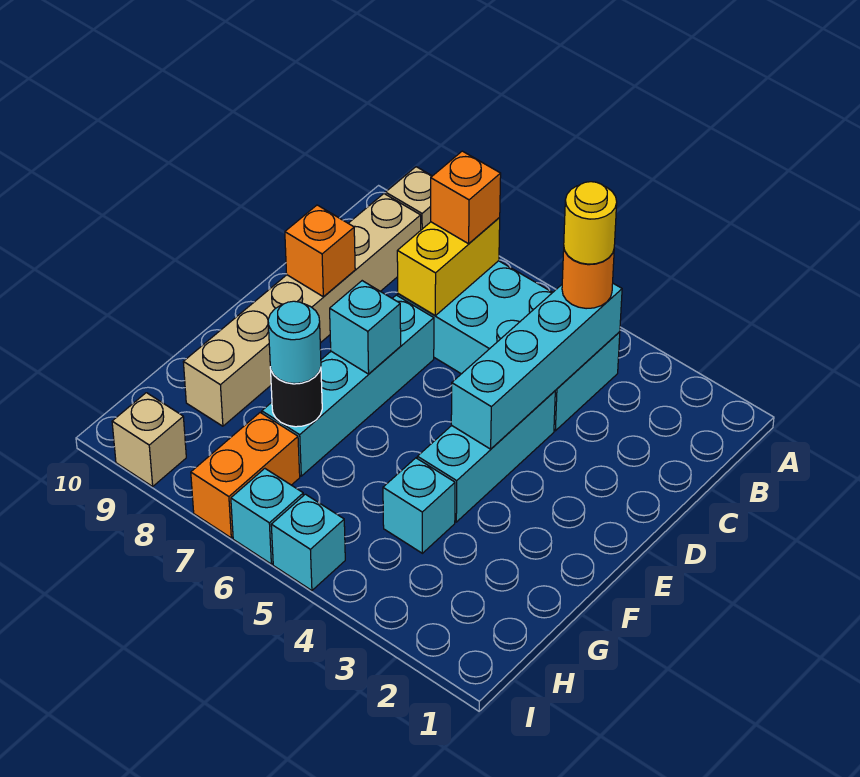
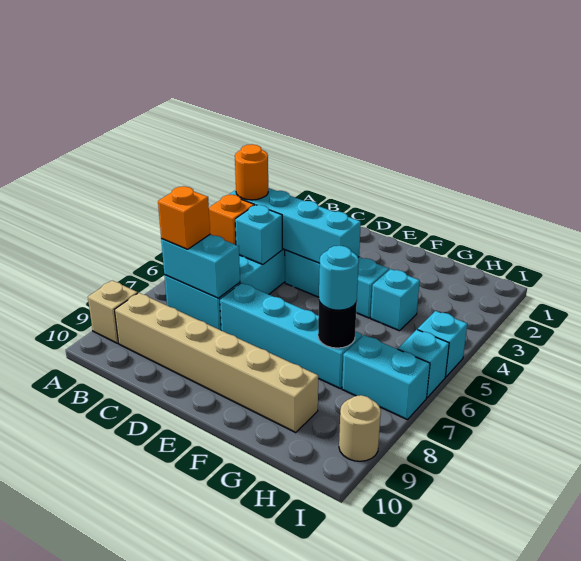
yellow round brick B4 level 4 -> none
yellow brick B7:C7 level 2 -> cyan brick B7:C7 level 2
orange brick D9 level 2 -> orange brick B5 level 2
cyan brick E7 level 2 -> cyan brick C5 level 2
orange brick H7:I7 level 1 -> cyan brick H7:I7 level 1
tan brick I9 level 1 -> tan round brick I9 level 1

